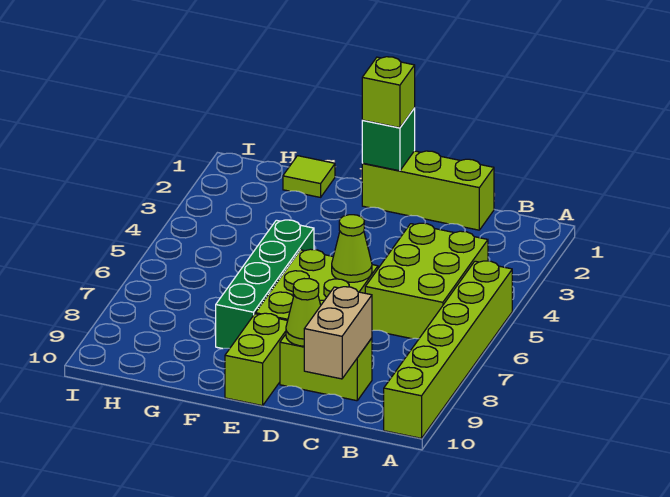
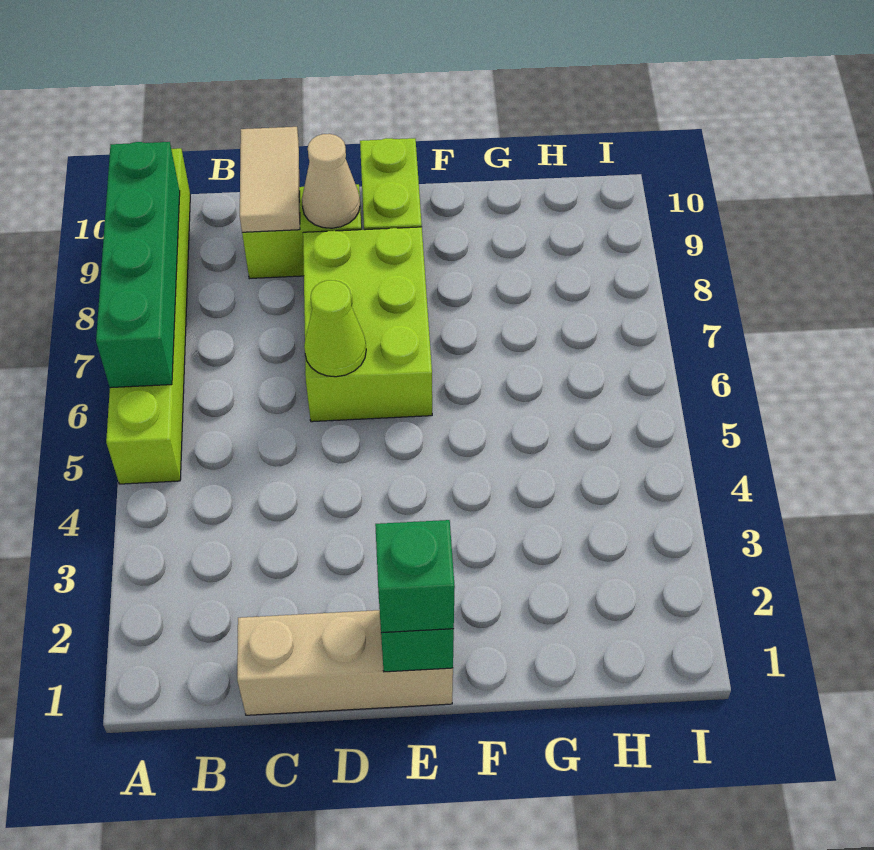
lime brick B4:C6 level 1 -> none
lime brick C1:E1 level 1 -> tan brick C1:E1 level 1
tan brick C9:C10 level 2 -> tan tile C9:C10 level 2
lime cone D9 level 2 -> tan cone D9 level 2
lime brick E1 level 3 -> green brick E1 level 3
green brick F5:F8 level 1 -> green brick A6:A9 level 2
lime tile G1 level 1 -> none

